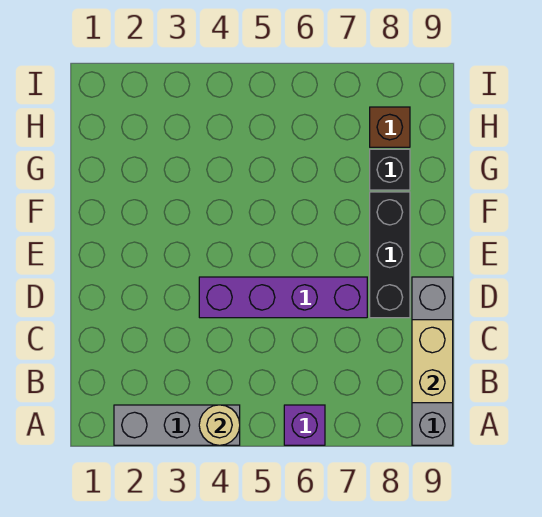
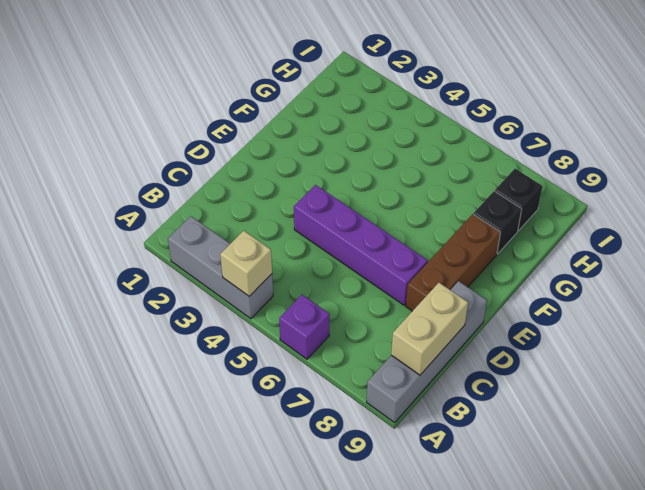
tan round brick A4 level 2 -> tan brick A4 level 2
black brick D8:F8 level 1 -> brown brick D8:F8 level 1
brown brick H8 level 1 -> black brick H8 level 1

